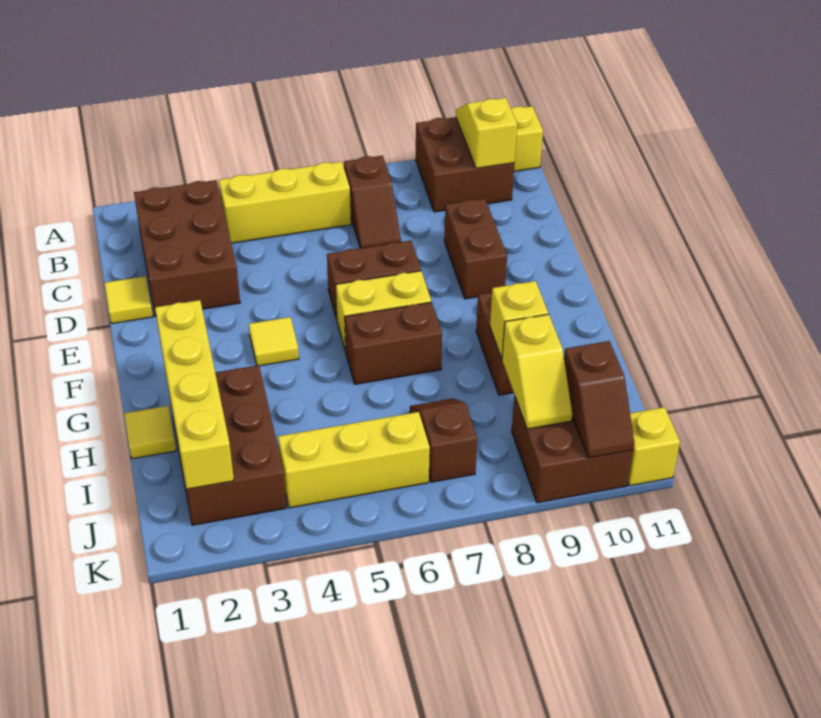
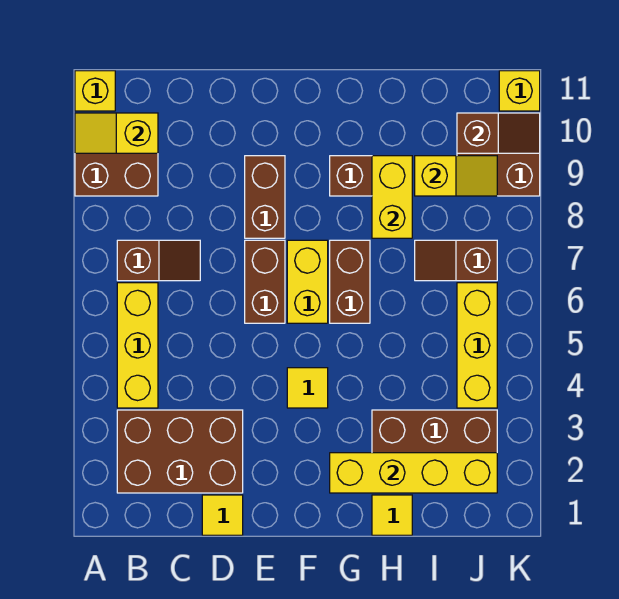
brown brick D9:E9 level 1 -> brown brick E8:E9 level 1
yellow brick H9 level 2 -> yellow brick H8:H9 level 2

